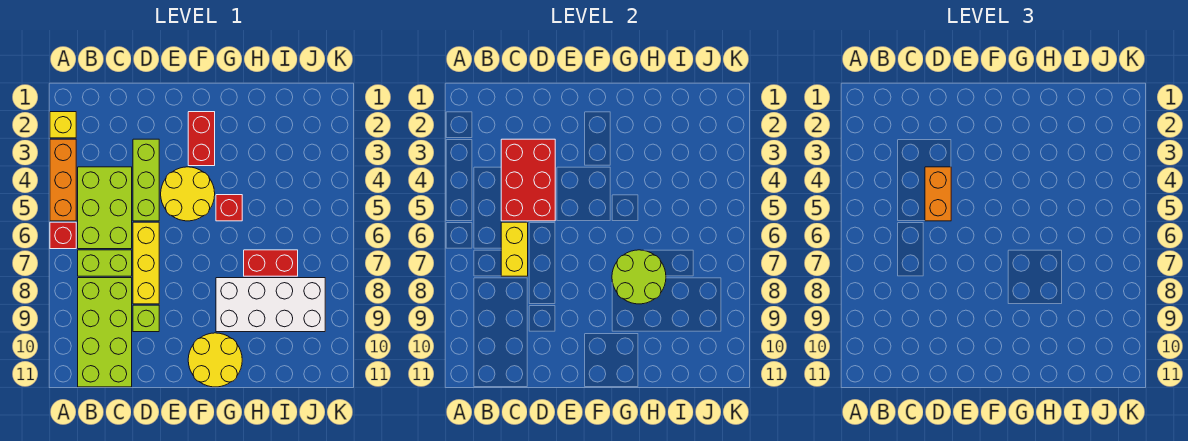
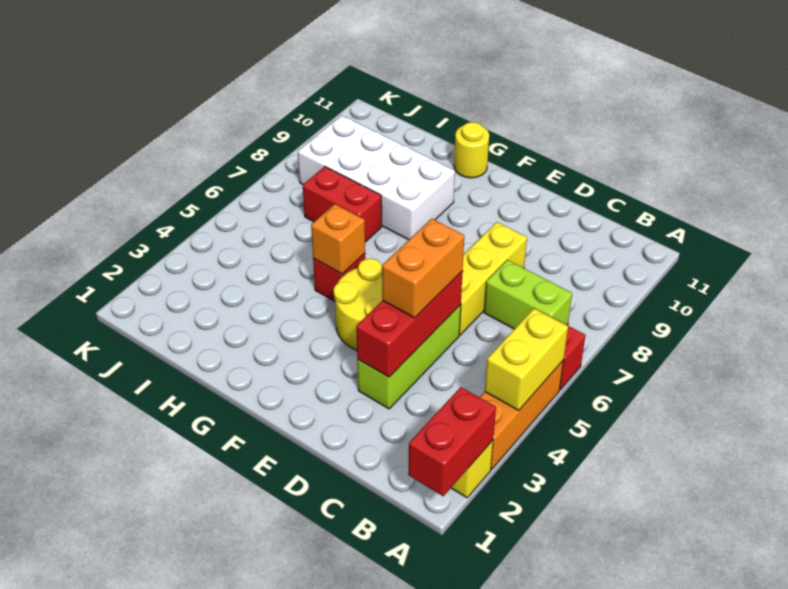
lime brick B4:C6 level 1 -> none
lime brick B8:C11 level 1 -> none
red brick C3:D5 level 2 -> red brick D3:D5 level 2
yellow brick C6:C7 level 2 -> yellow brick A4:A5 level 2
lime brick D9 level 1 -> none
red brick F2:F3 level 1 -> red brick A1:A2 level 2
yellow round brick F10:G11 level 1 -> yellow round brick G11 level 1
none -> orange brick G5 level 2
lime round brick G7:H8 level 2 -> none

